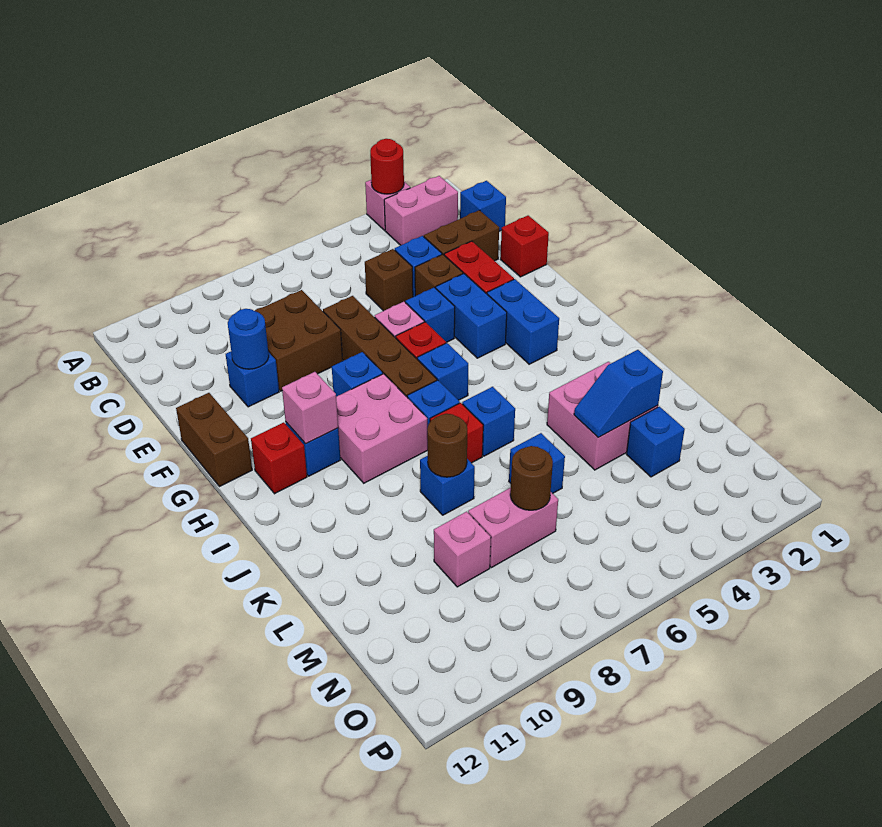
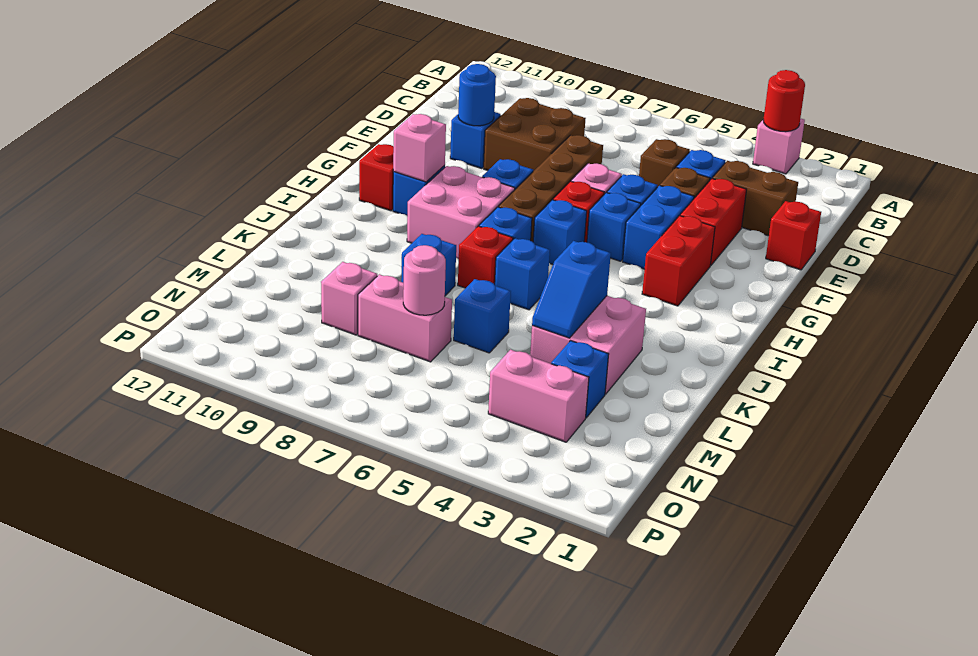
pink brick B2:B3 level 1 -> pink brick N3:N4 level 1
blue brick C1 level 1 -> blue brick G5 level 1
brown brick F12:G12 level 1 -> none
blue brick G3:H3 level 1 -> red brick G3:H3 level 1
brown round brick K8 level 2 -> none
blue slope L3:L4 level 2 top 3 -> blue slope K4:L4 level 2 top K
brown round brick M7 level 2 -> pink round brick M7 level 2

